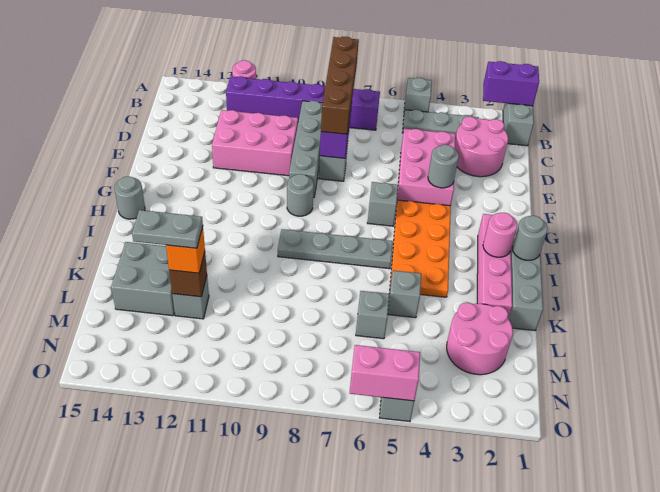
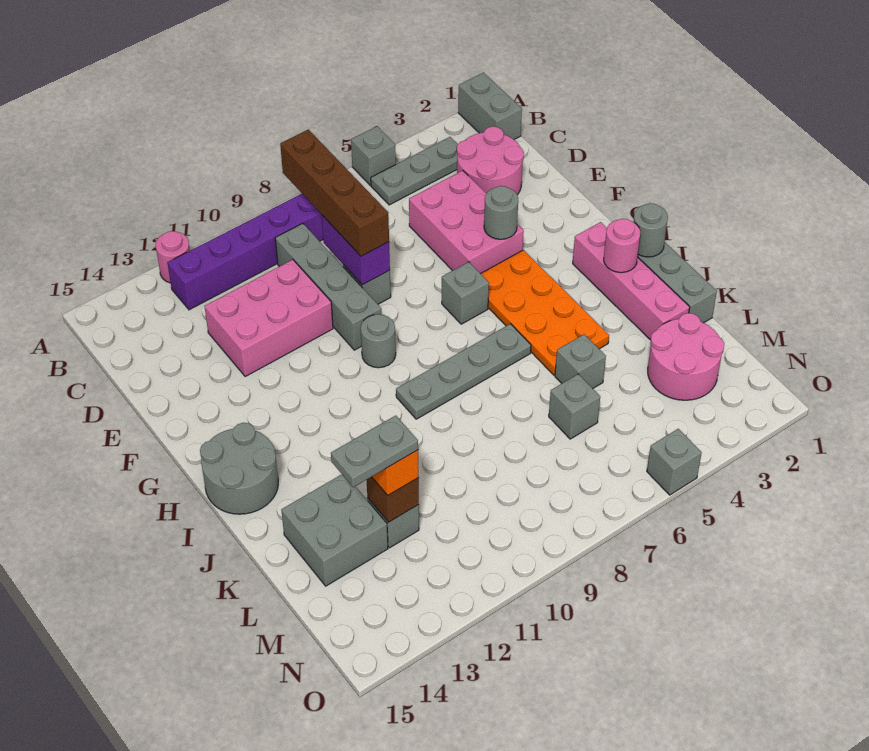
purple brick A1:A2 level 2 -> none
grey round brick H15 level 1 -> grey round brick H14:I15 level 1
pink brick O5:O6 level 2 -> none

